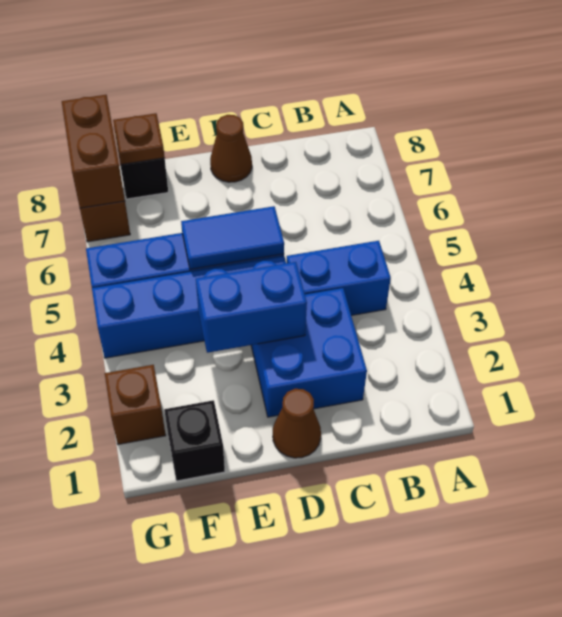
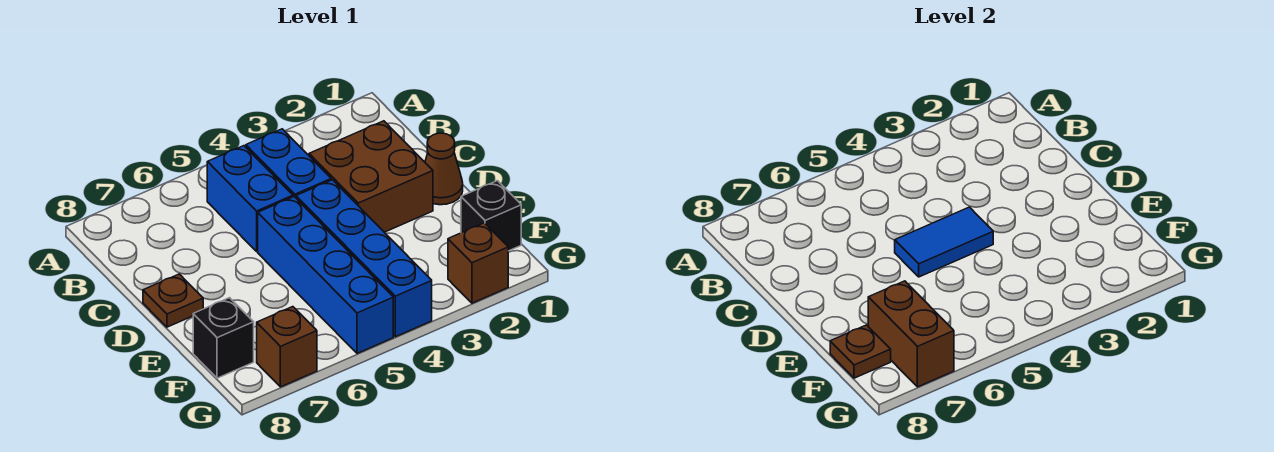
blue brick C2:D3 level 1 -> brown brick C2:D3 level 1
blue brick D3:E3 level 2 -> blue brick B5:C5 level 1
blue tile D5:E5 level 2 -> blue tile D4:D5 level 2
brown cone D8 level 1 -> brown plate D8 level 1
brown brick G7:G8 level 2 -> brown brick F7:G7 level 2

